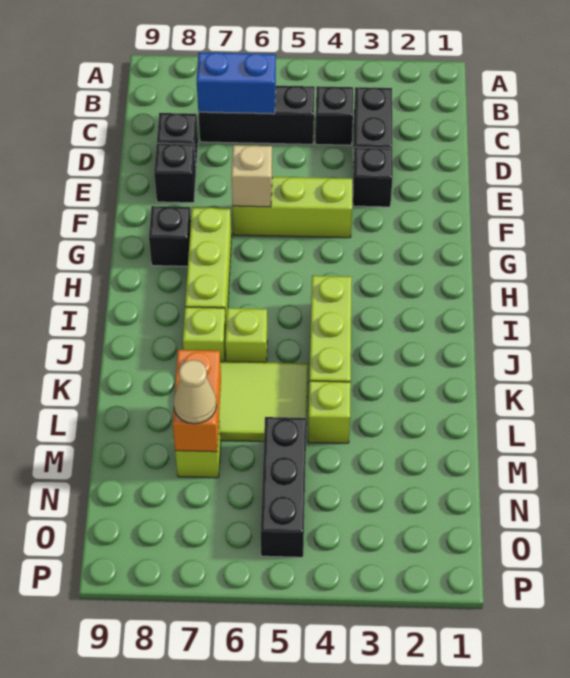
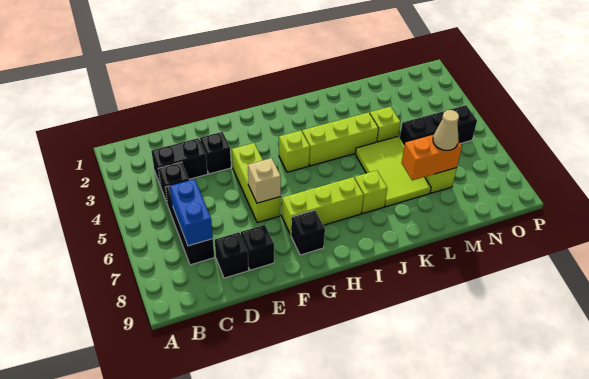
lime brick J6 level 1 -> lime brick H4 level 1

